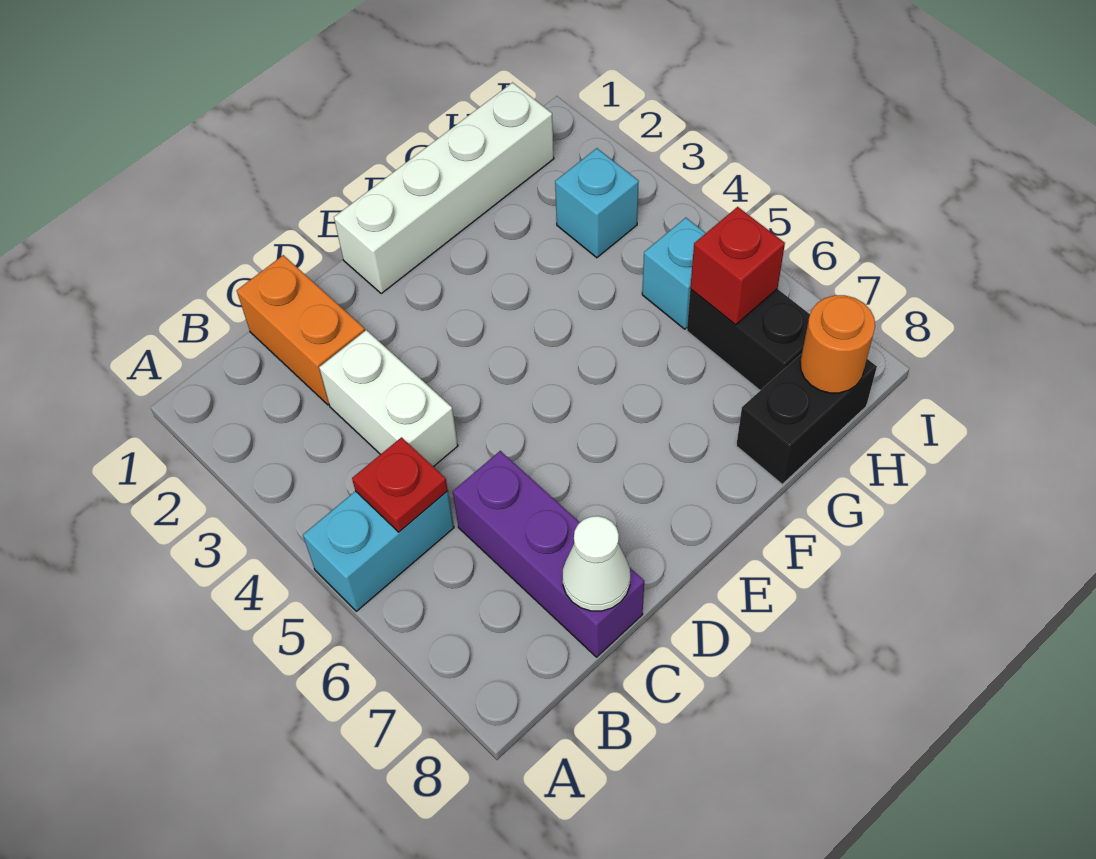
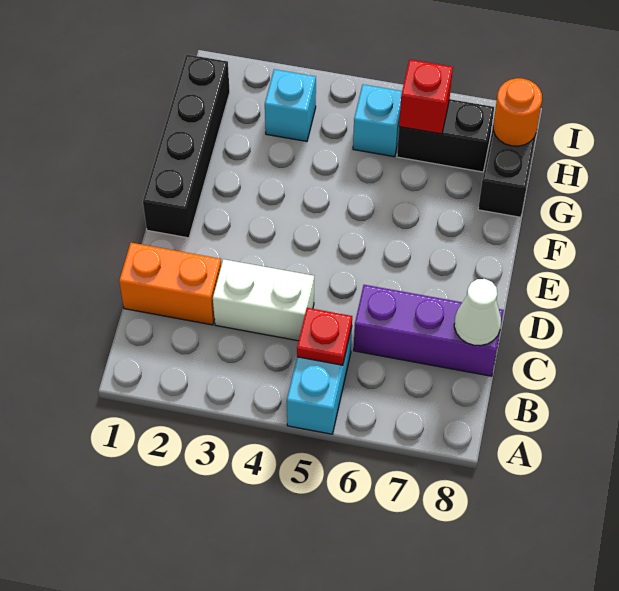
white brick E1:H1 level 1 -> black brick E1:H1 level 1

